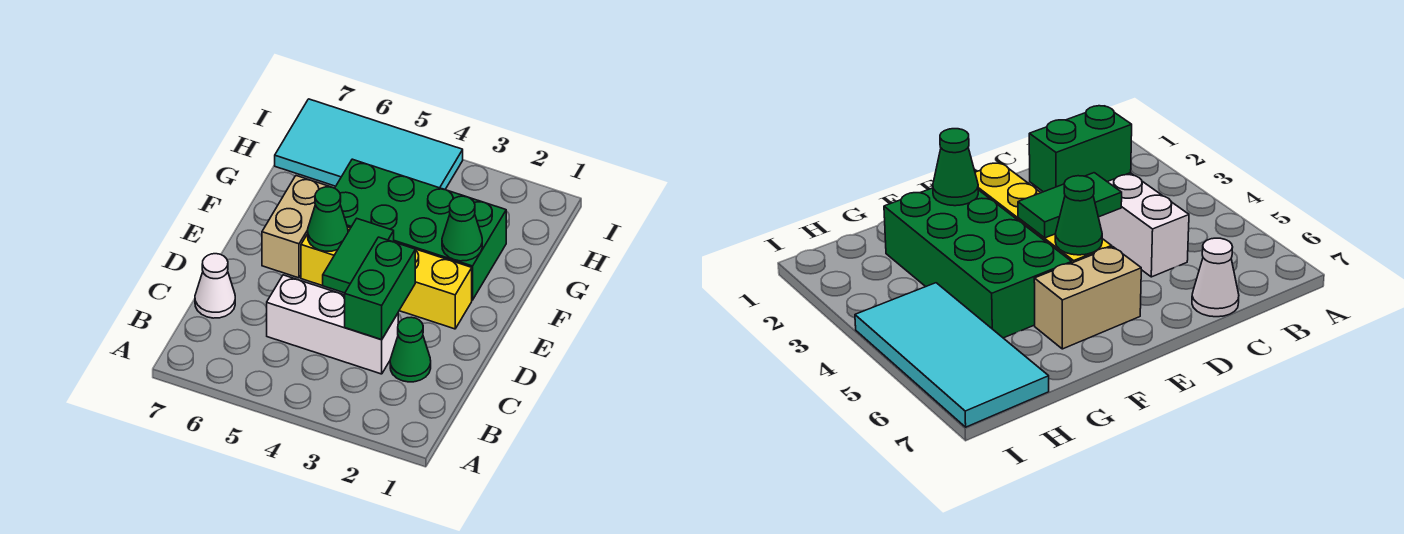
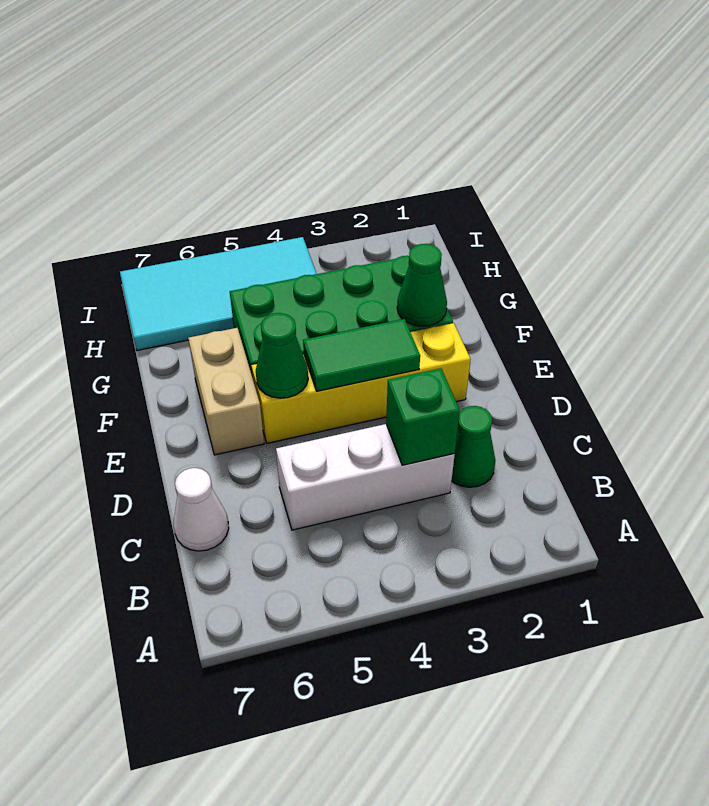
green brick C3:D3 level 2 -> green brick C3 level 2
green tile D4:E4 level 2 -> green tile E3:E4 level 2

